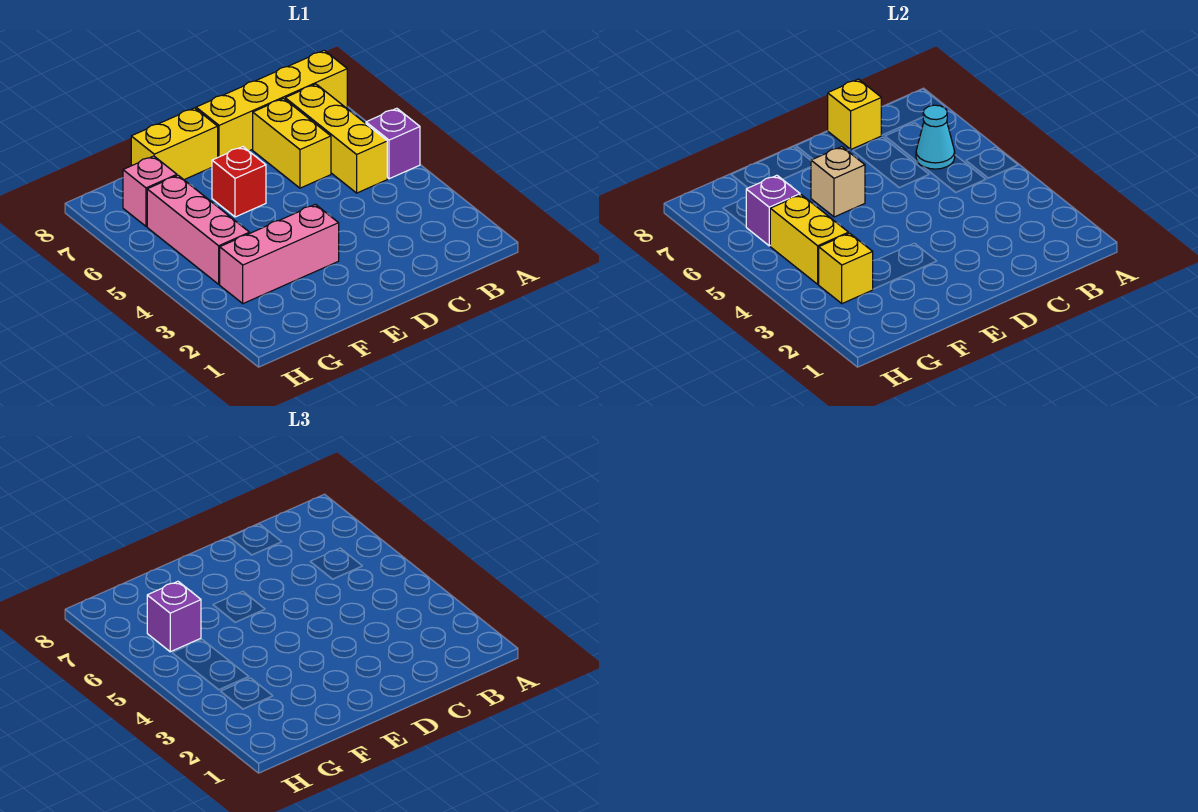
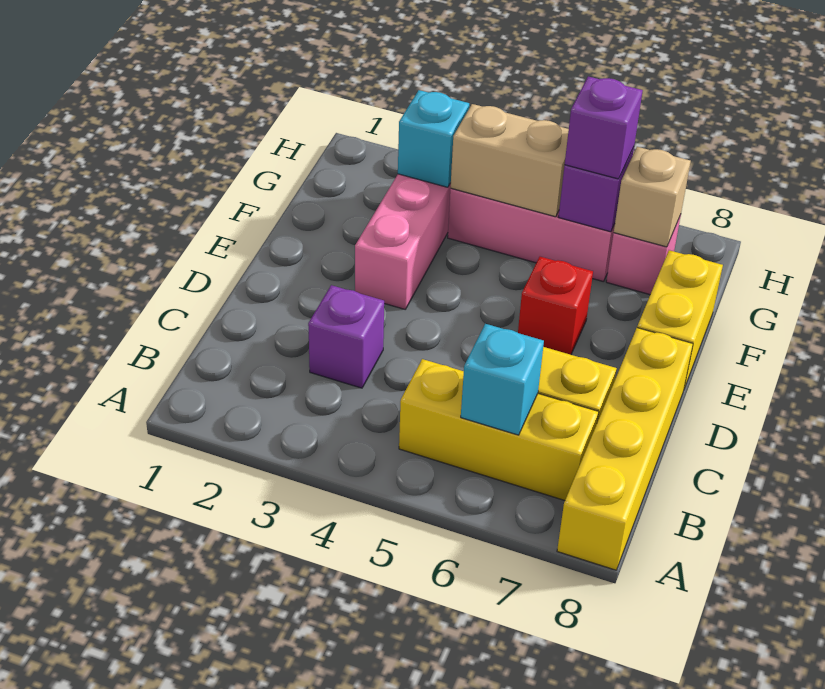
purple brick A5 level 1 -> purple brick C3 level 1
cyan cone B6 level 2 -> cyan brick B6 level 2
yellow brick C8 level 2 -> none
tan brick E6 level 2 -> tan brick G7 level 2
yellow brick G3 level 2 -> cyan brick G3 level 2
yellow brick G4:G5 level 2 -> tan brick G4:G5 level 2

